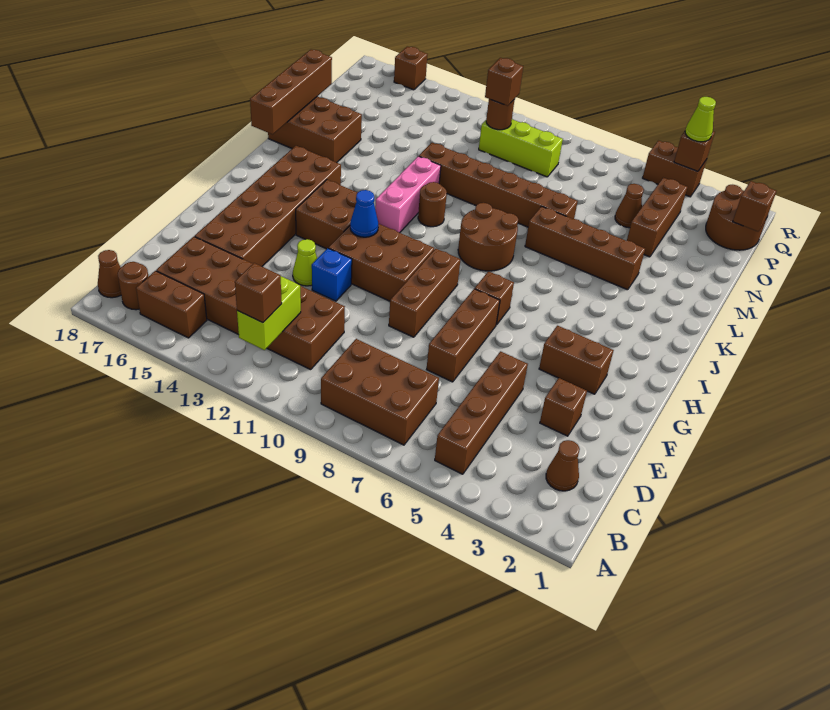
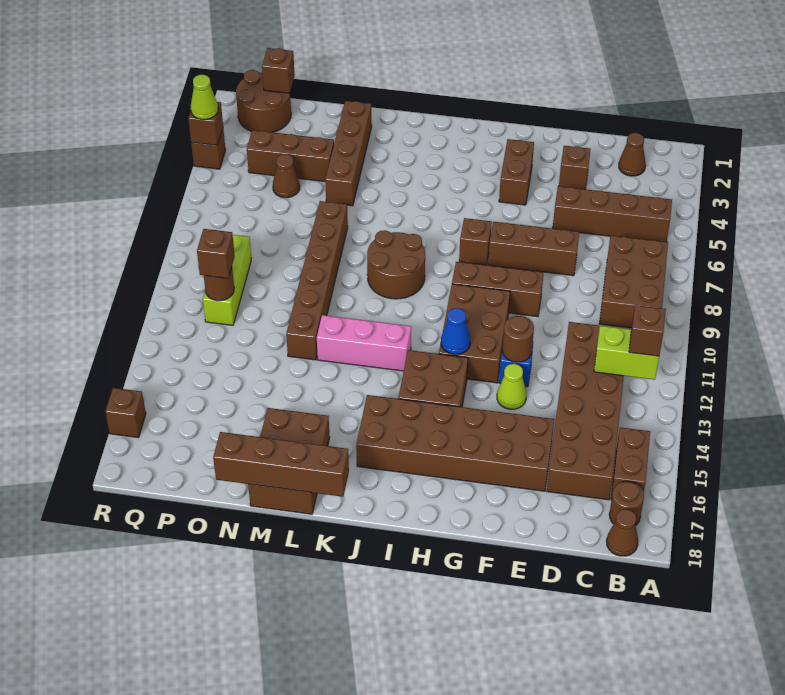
brown round brick K11 level 1 -> brown round brick F12 level 2
brown brick L4:L7 level 1 -> brown brick M2:M5 level 1
brown brick R4:R5 level 1 -> brown brick R4 level 1

